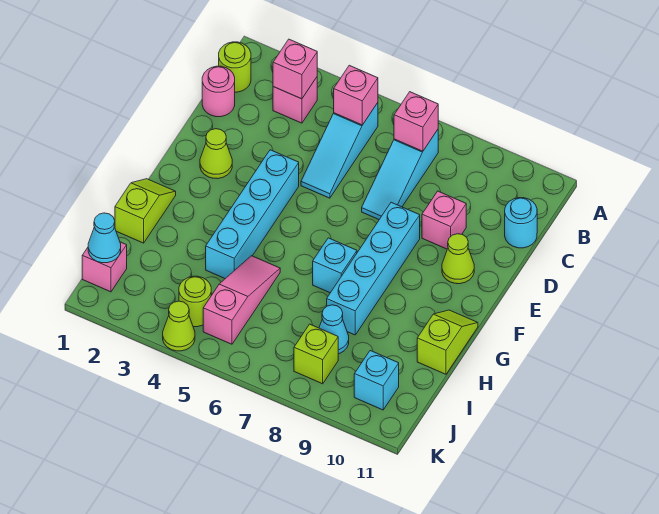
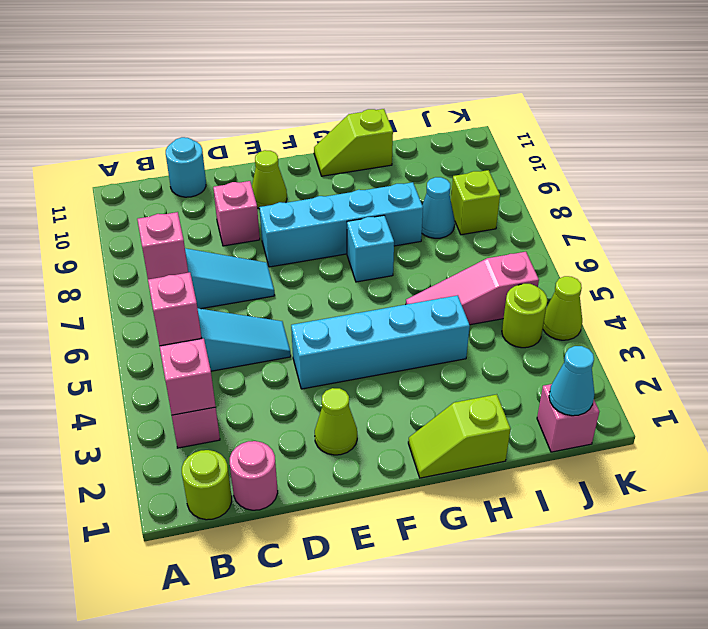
cyan brick J10 level 1 -> none

